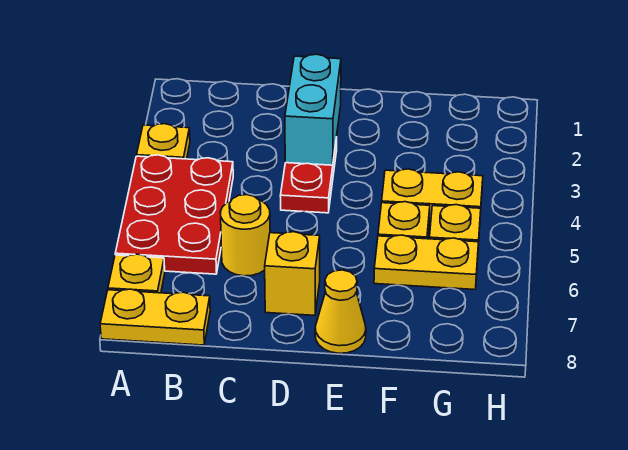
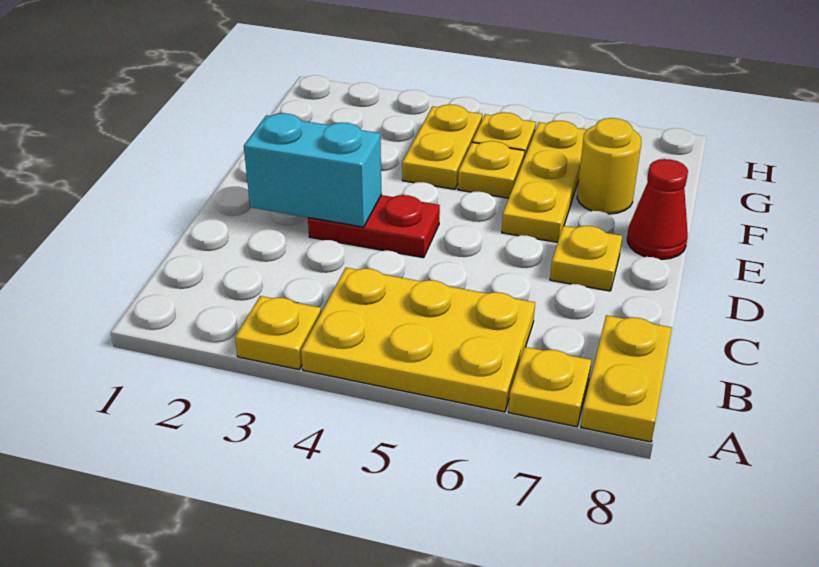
red plate A4:B6 level 1 -> yellow plate A4:B6 level 1
yellow round brick C6 level 1 -> yellow round brick F7 level 1
yellow brick D7 level 1 -> yellow plate D7 level 1
yellow cone E8 level 1 -> red cone E8 level 1
yellow plate F6:G6 level 1 -> yellow plate E6:G6 level 1

